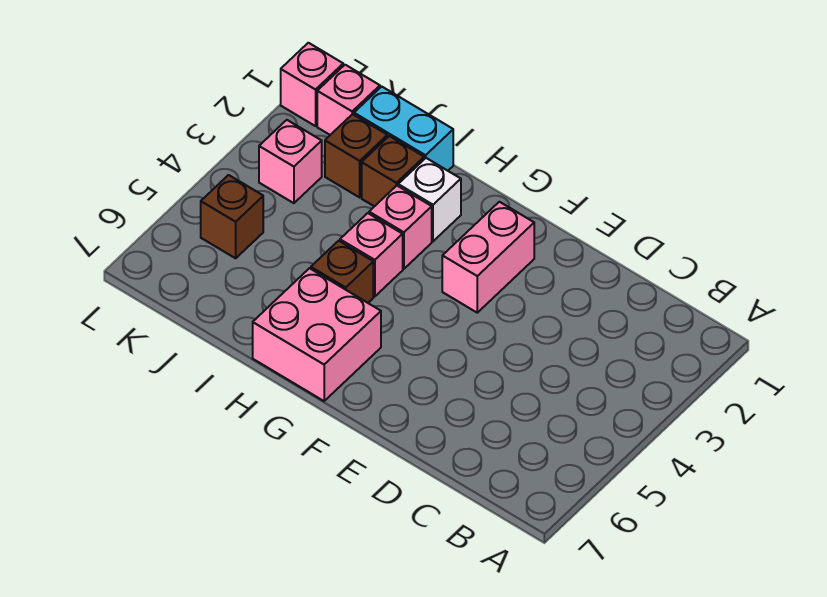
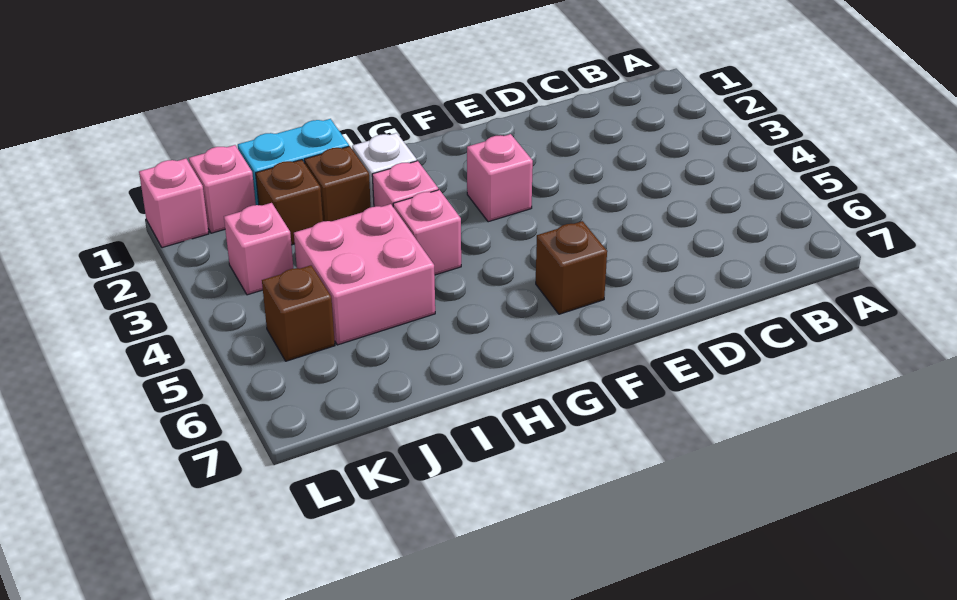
pink brick F2:F3 level 1 -> pink brick F3 level 1
pink brick G6:H7 level 1 -> pink brick I4:J5 level 1
brown brick H5 level 1 -> brown brick F6 level 1

